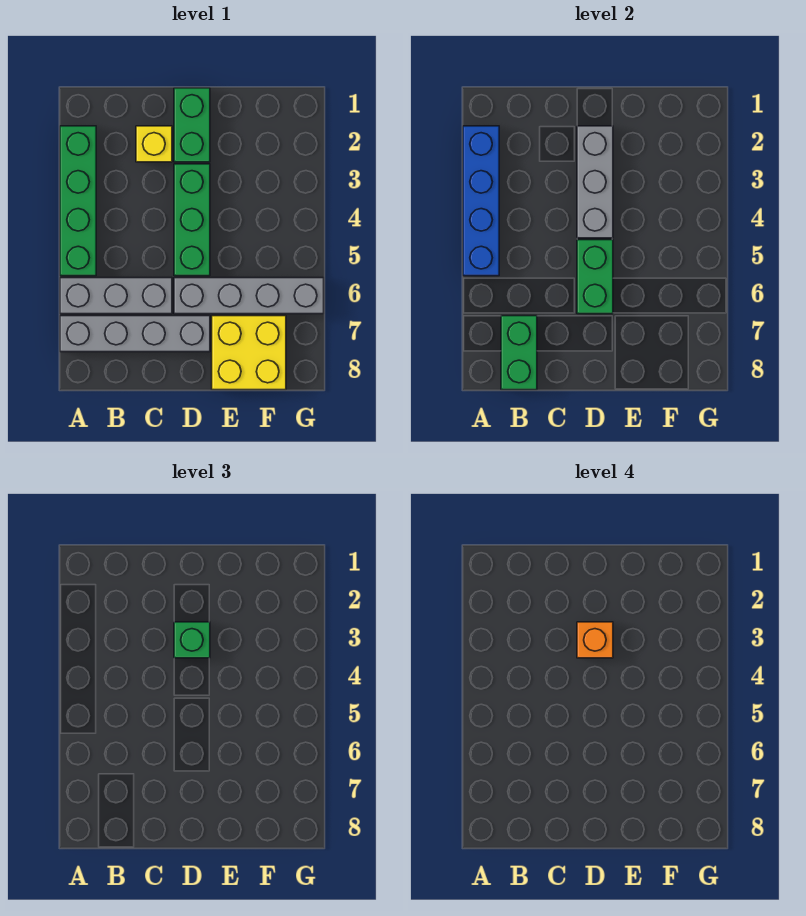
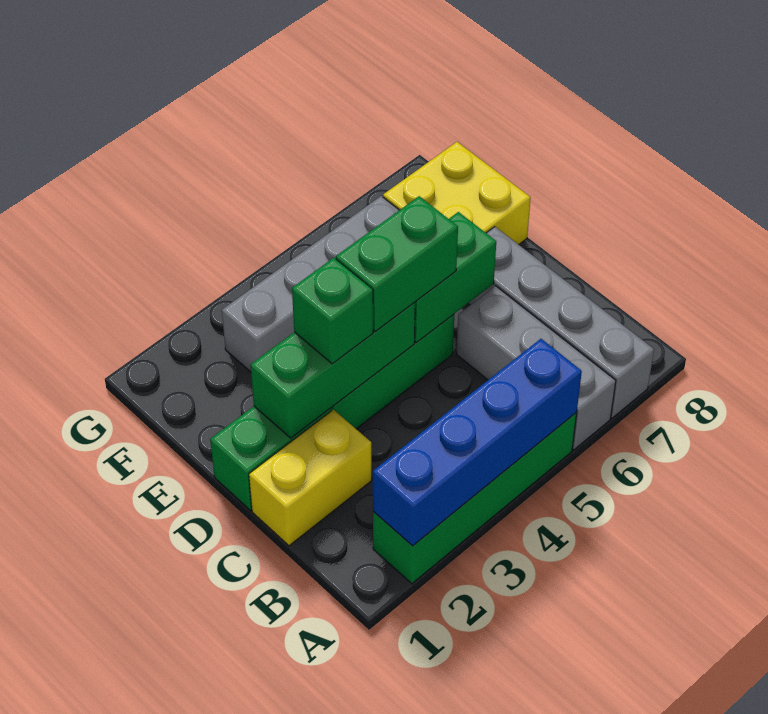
green brick B7:B8 level 2 -> green brick D4:D5 level 3
yellow brick C2 level 1 -> yellow brick C1:C2 level 1
grey brick D2:D4 level 2 -> green brick D2:D4 level 2
orange brick D3 level 4 -> none
grey brick D6:G6 level 1 -> grey brick F3:F6 level 1

